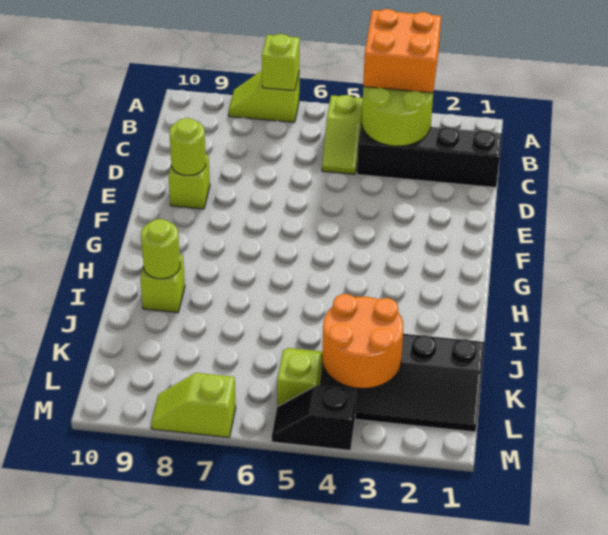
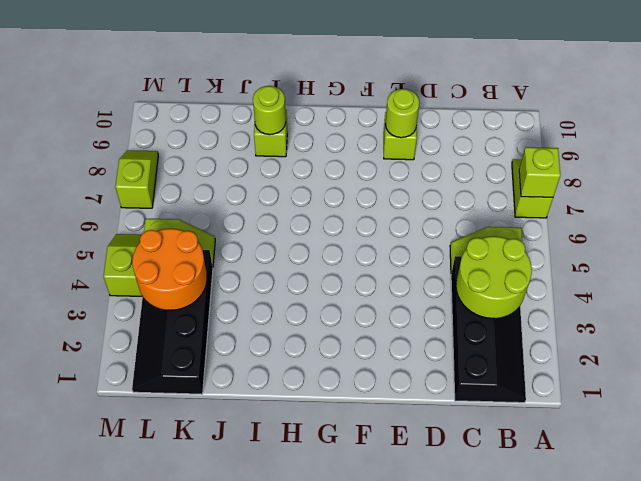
orange brick A3:B4 level 3 -> none
black slope M4:M5 level 1 top 4 -> lime slope M4:M5 level 1 top 4

